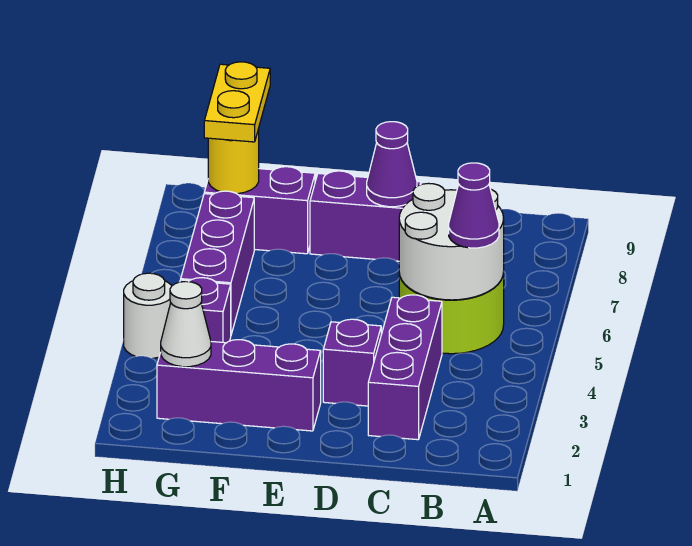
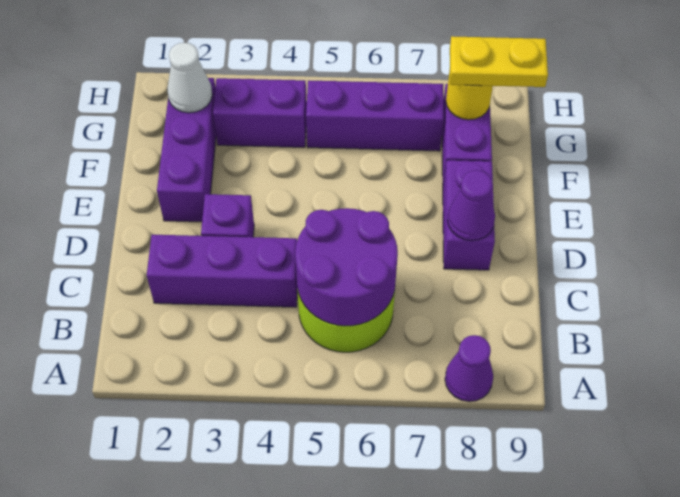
white round brick B5:C6 level 2 -> purple round brick B5:C6 level 2
purple cone B5 level 3 -> purple cone A8 level 1
purple brick G4 level 1 -> purple brick G3:G4 level 1
white round brick H4 level 1 -> none

